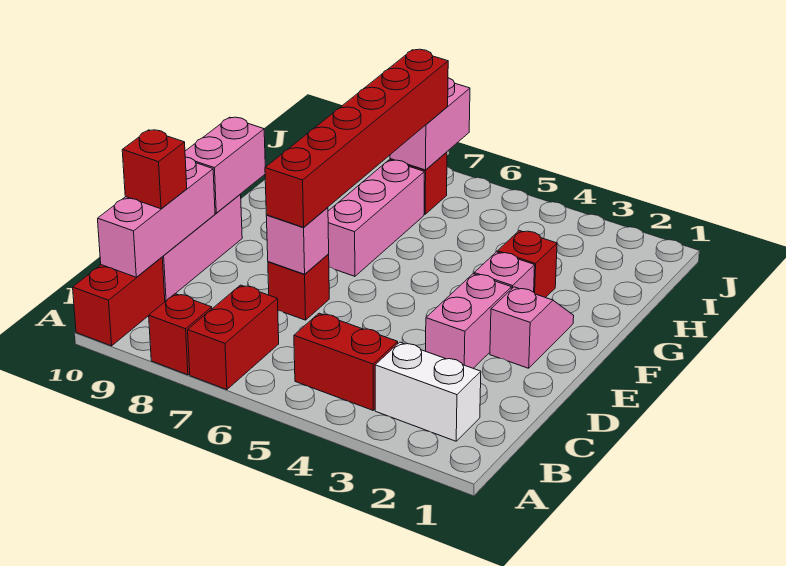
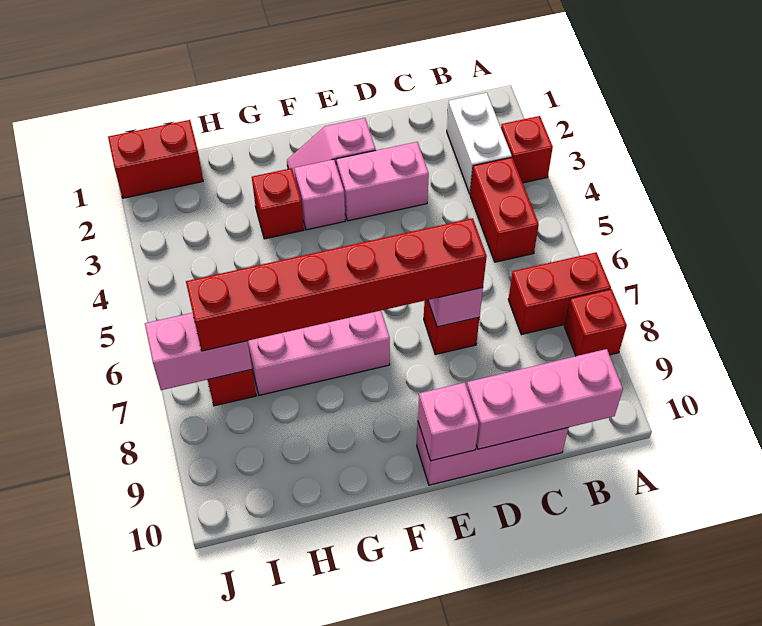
red brick A10:B10 level 1 -> red brick I1:J1 level 1
red brick C10 level 3 -> red brick A3 level 1
pink brick E10:F10 level 2 -> pink brick E10 level 2

